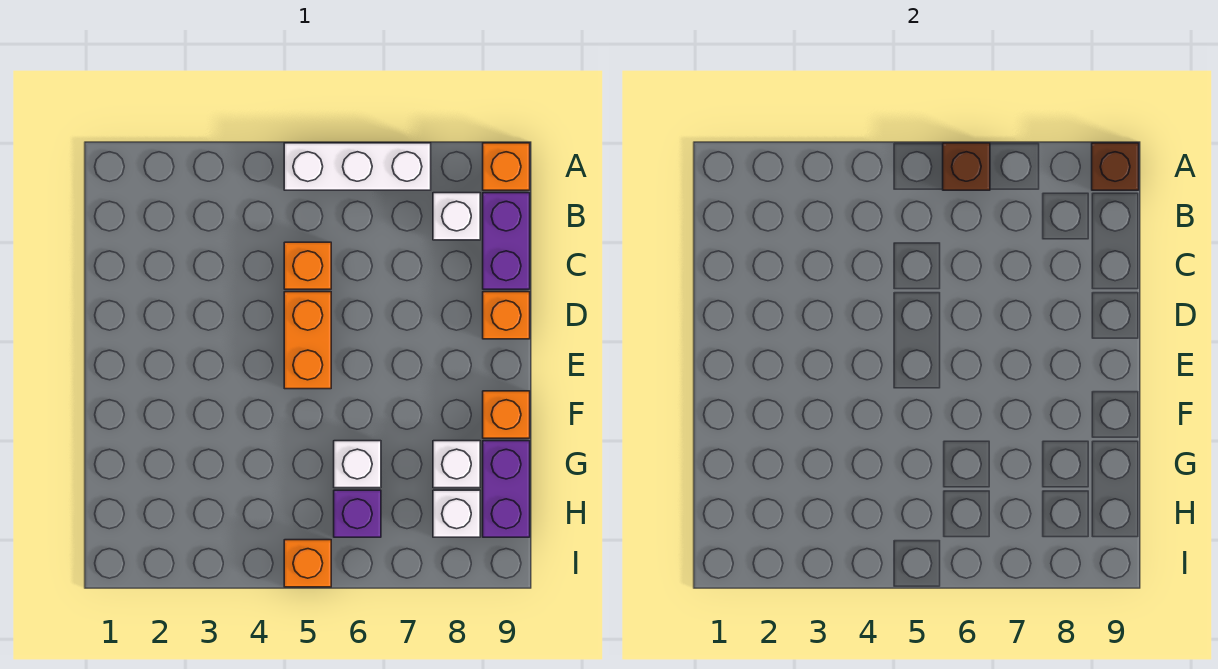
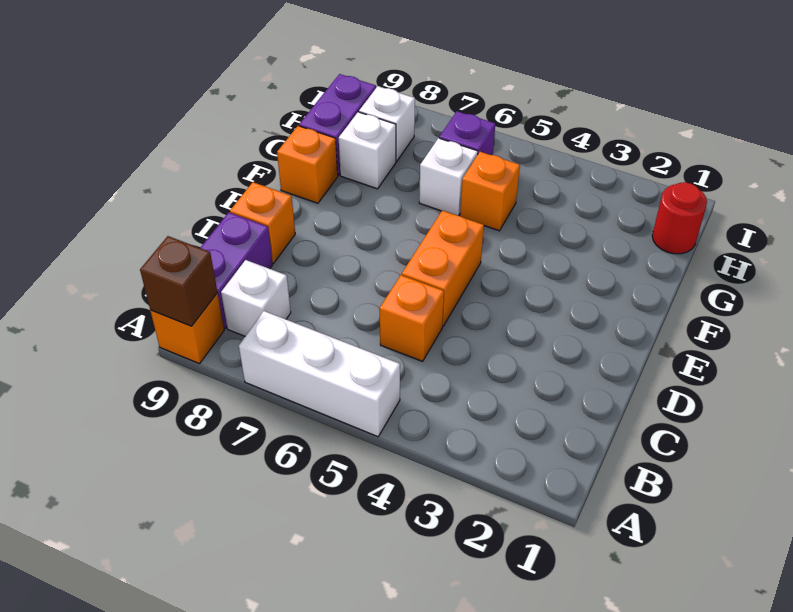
brown brick A6 level 2 -> none
none -> red round brick H1 level 1
orange brick I5 level 1 -> orange brick G5 level 1

